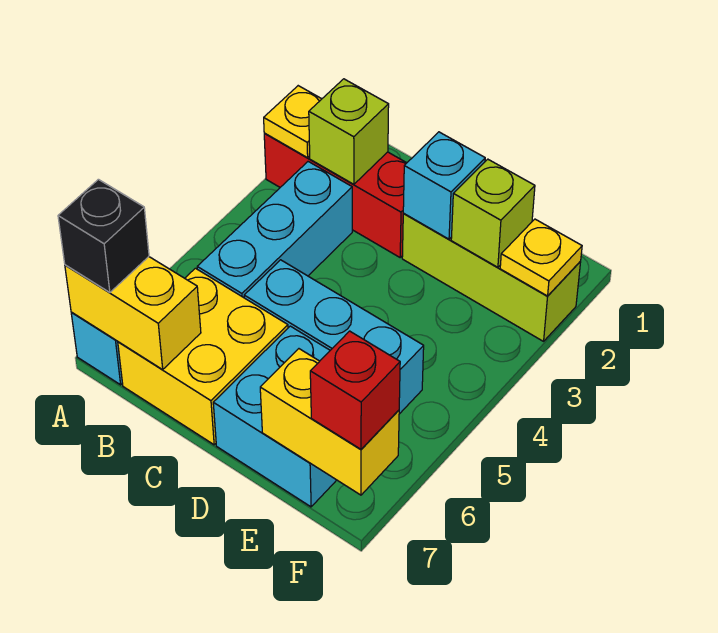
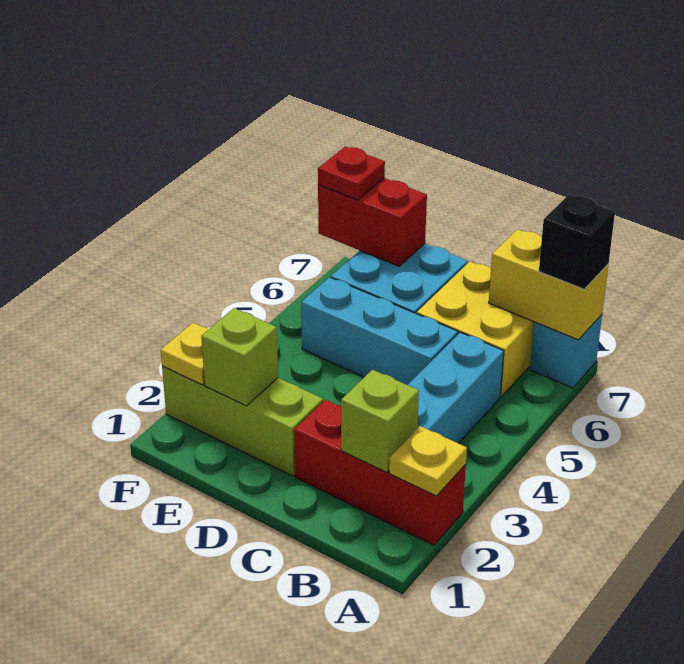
cyan brick D2 level 2 -> none
yellow brick E7:F7 level 2 -> red brick E7:F7 level 2
red brick F7 level 3 -> red plate F7 level 3

